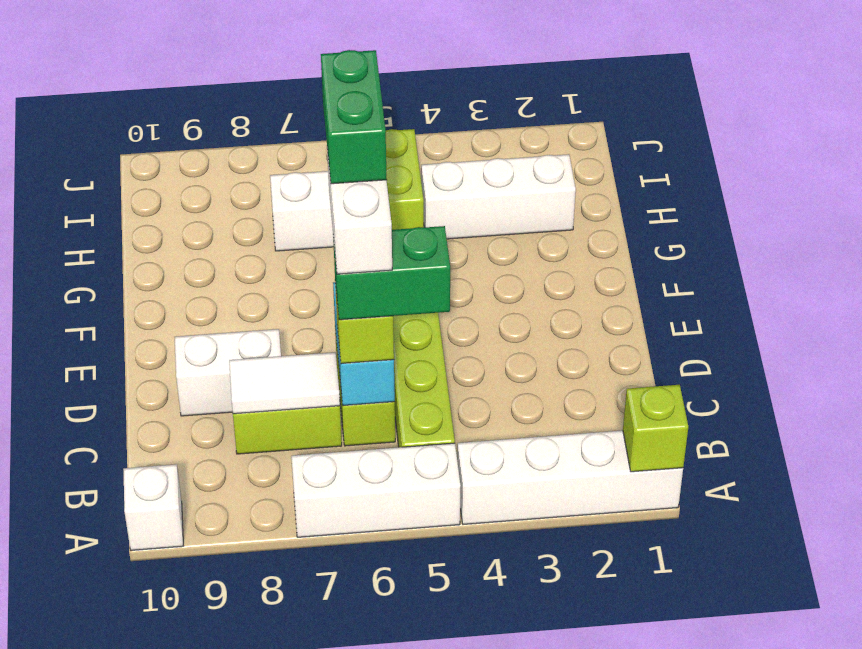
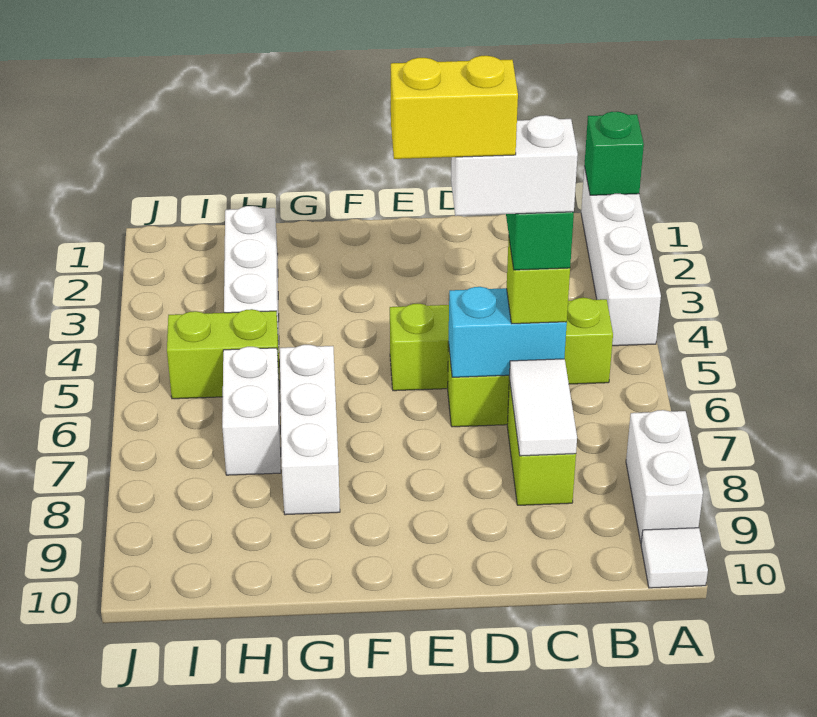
lime brick A1 level 2 -> green brick A1 level 2
white brick A5:A7 level 1 -> white brick G6:G8 level 1
white brick A10 level 1 -> white tile A10 level 1
green brick D6:E6 level 6 -> yellow brick D6:E6 level 6
white brick D8:D9 level 1 -> white brick A8:A9 level 1

